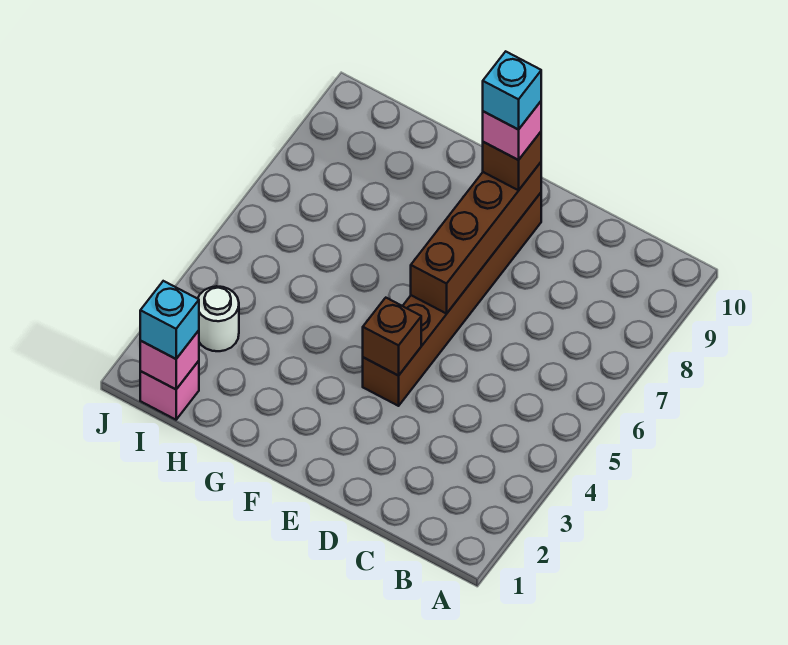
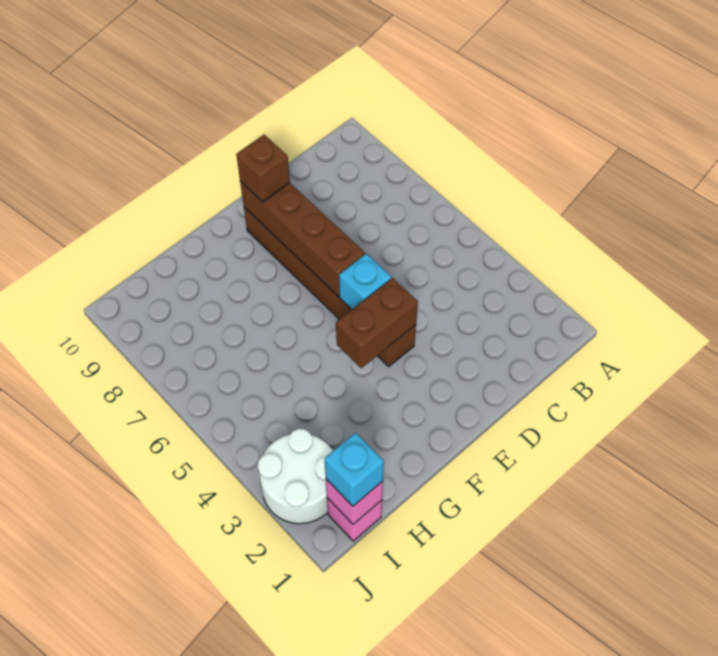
brown brick E4 level 2 -> brown brick E4:F4 level 2
pink brick E9 level 4 -> none
cyan brick E9 level 5 -> cyan brick E5 level 2
white round brick I3 level 1 -> white round brick I2:J3 level 1

